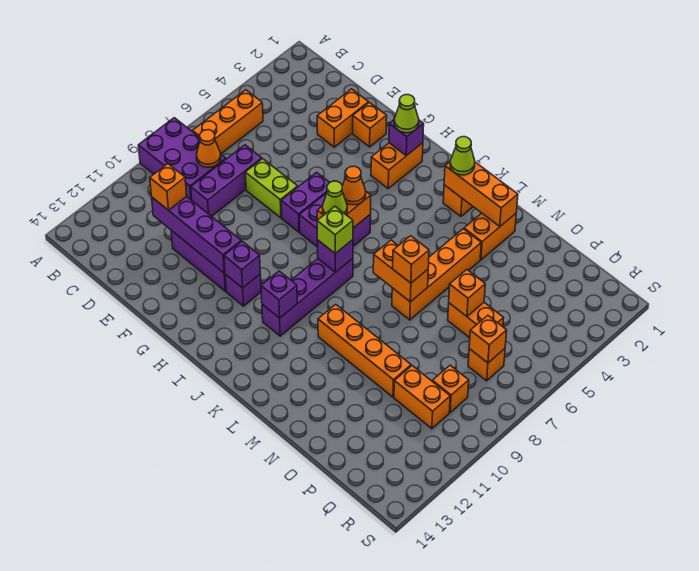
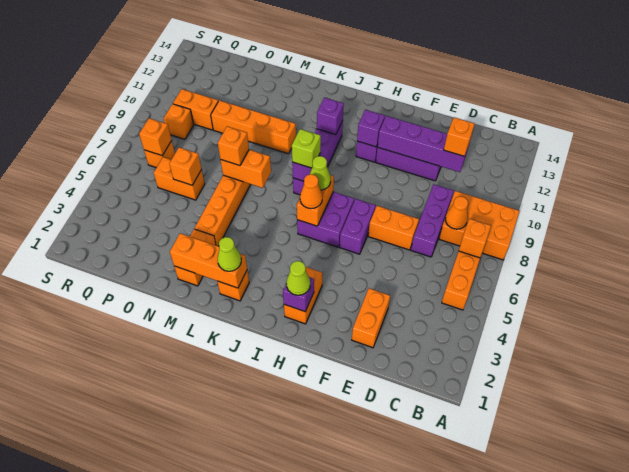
purple brick A8:C9 level 1 -> orange brick A8:C9 level 1
lime brick E7:F7 level 1 -> orange brick E7:F7 level 1
orange brick F2 level 1 -> orange brick B7 level 2

